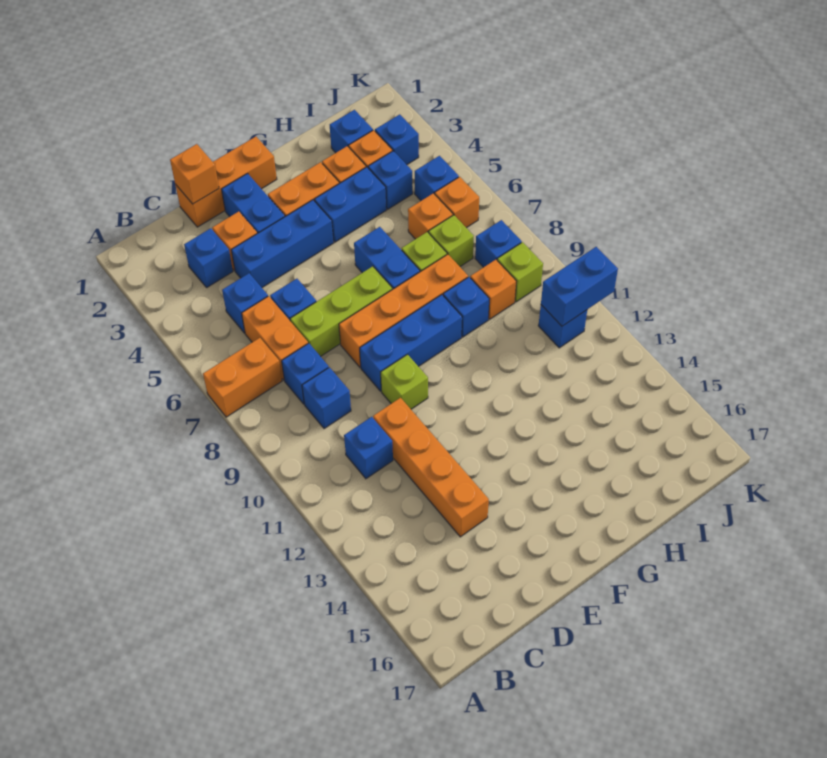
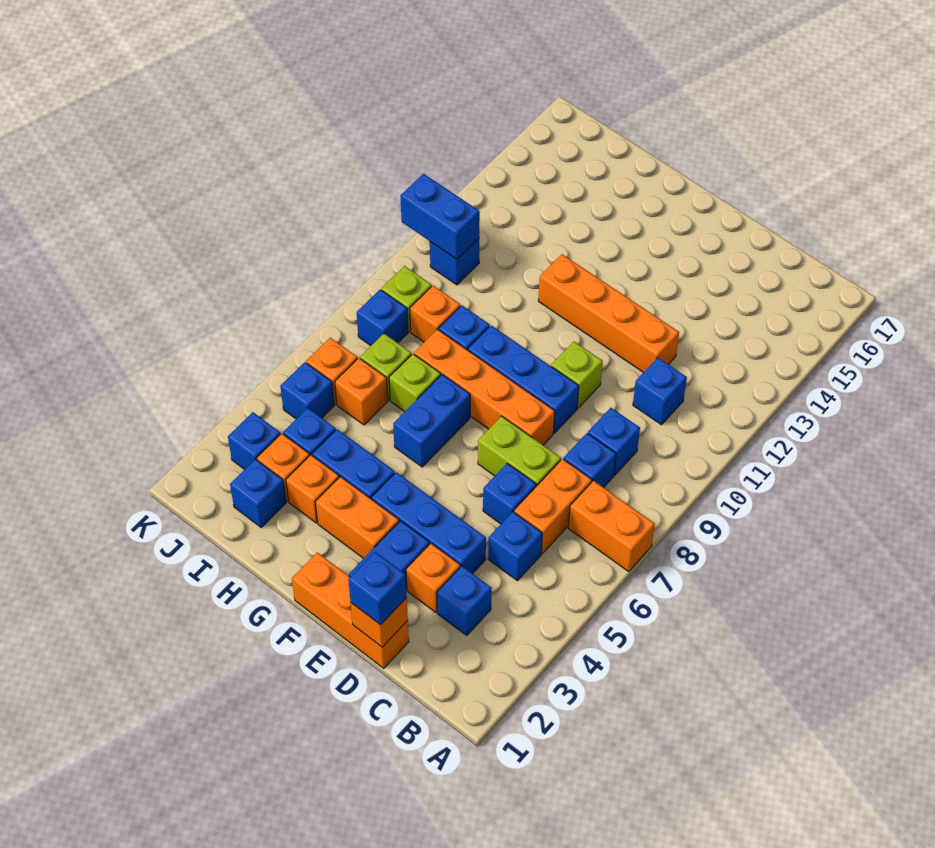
none -> blue brick D1 level 3
lime brick D7:F7 level 1 -> lime brick D7:E7 level 1
orange brick D11:D14 level 1 -> orange brick D12:G12 level 1

